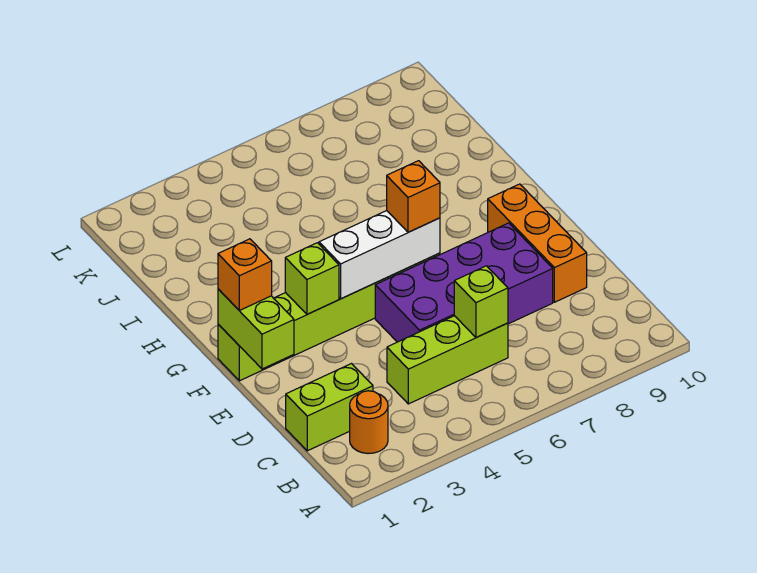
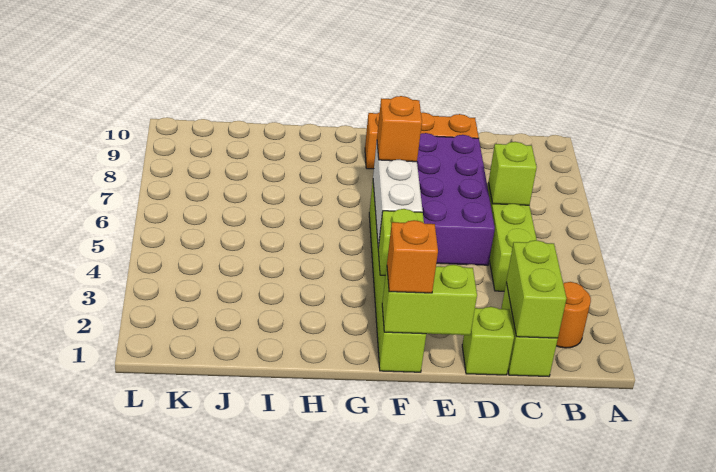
none -> lime brick C1:C2 level 2
none -> lime brick D1 level 1

